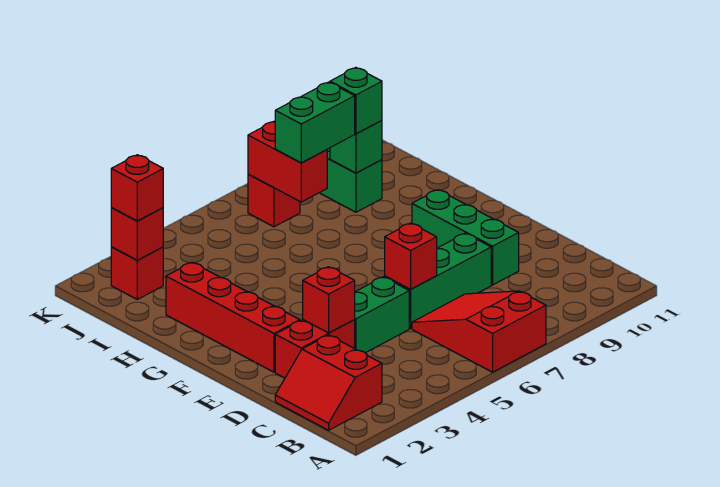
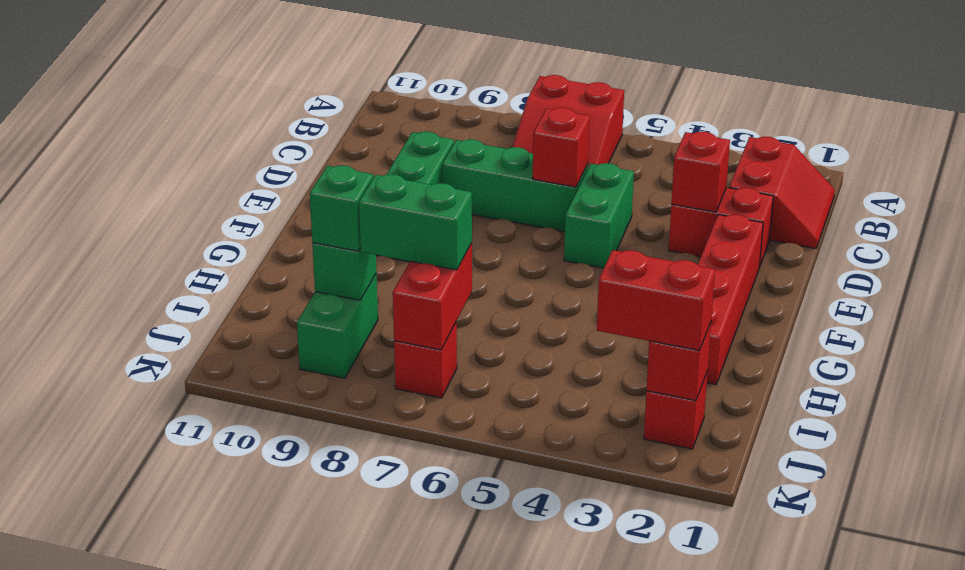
green brick D4:D5 level 1 -> green brick D5:E5 level 1
red brick J2 level 3 -> red brick J2:J3 level 3

